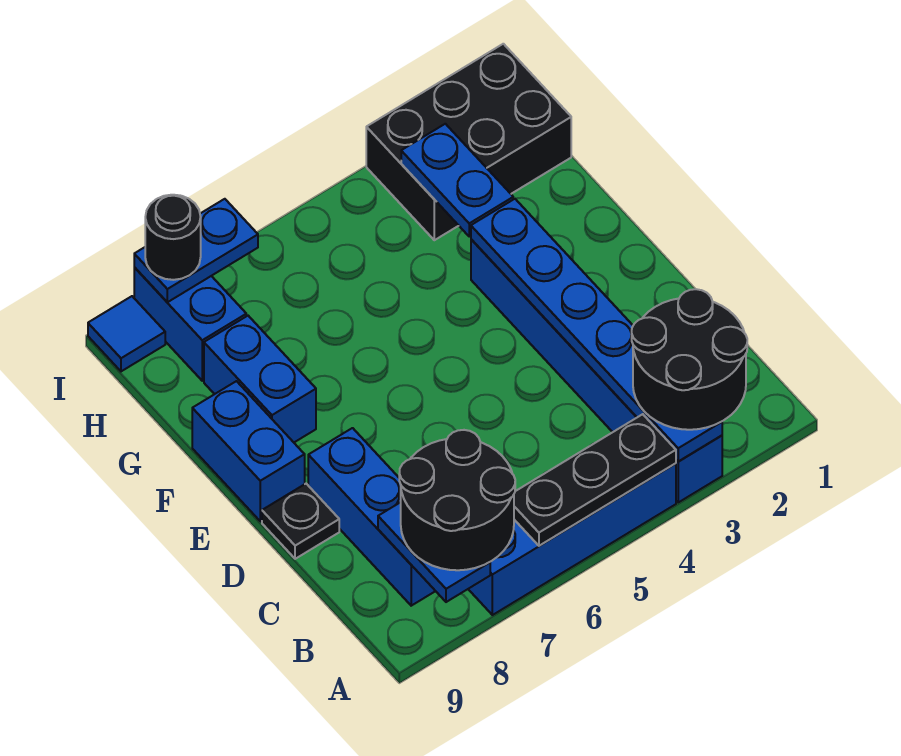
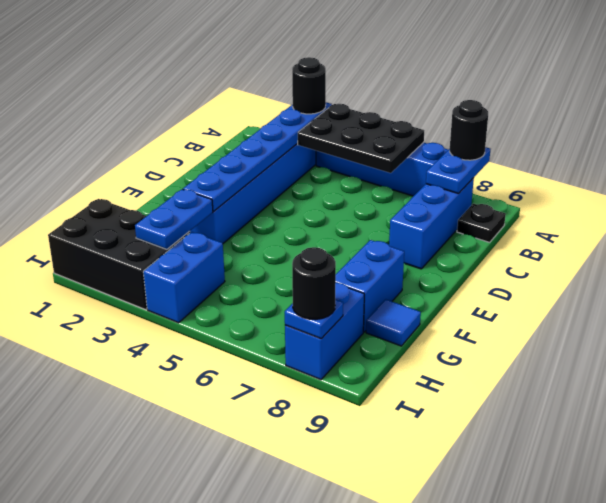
black round brick A2:B3 level 3 -> black round brick A3 level 3
black plate A4:A6 level 2 -> black plate A4:B6 level 2
black round brick A7:B8 level 3 -> black round brick A8 level 3
black plate D9 level 1 -> black plate B9 level 1
blue brick E9:F9 level 1 -> blue brick H4:I4 level 1
blue plate I7:I8 level 2 -> blue plate I8 level 2
blue tile I9 level 1 -> blue tile G9 level 1

